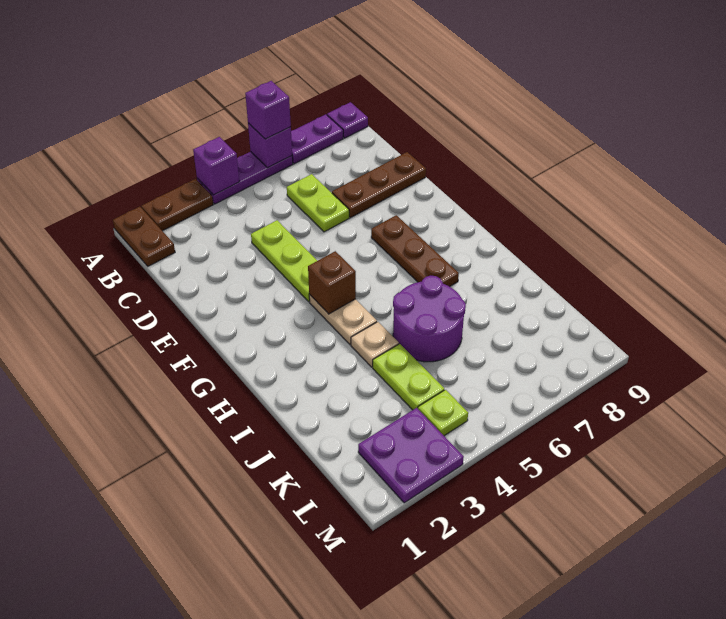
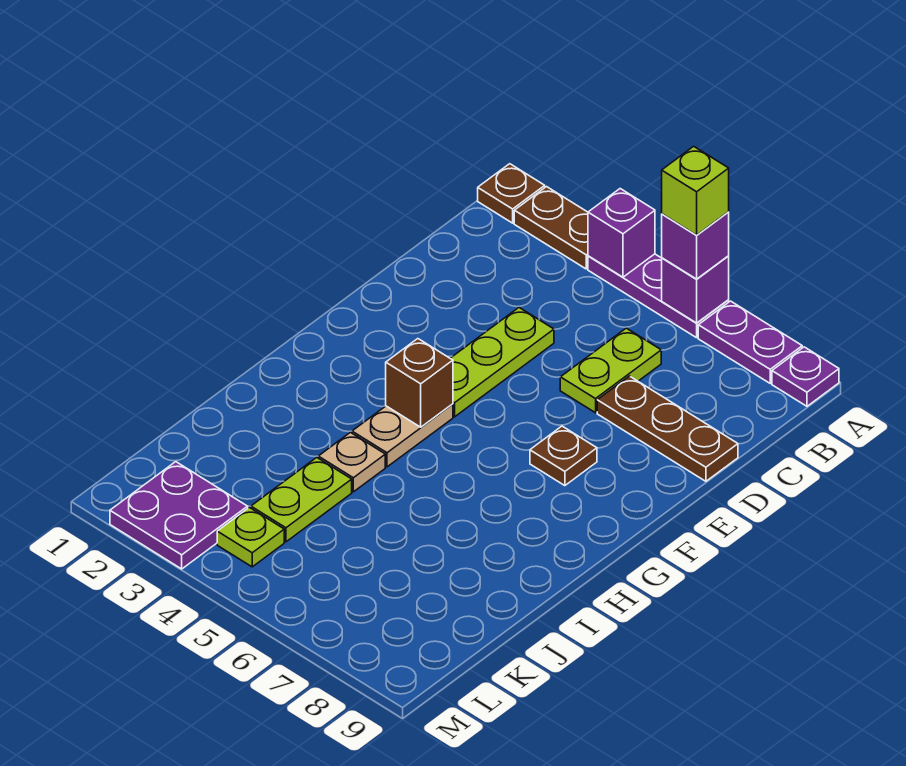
brown plate A1:B1 level 1 -> brown plate A1 level 1
none -> lime brick A6 level 4
brown plate F7:H7 level 1 -> brown plate F7 level 1
purple round brick I5:J6 level 1 -> none

